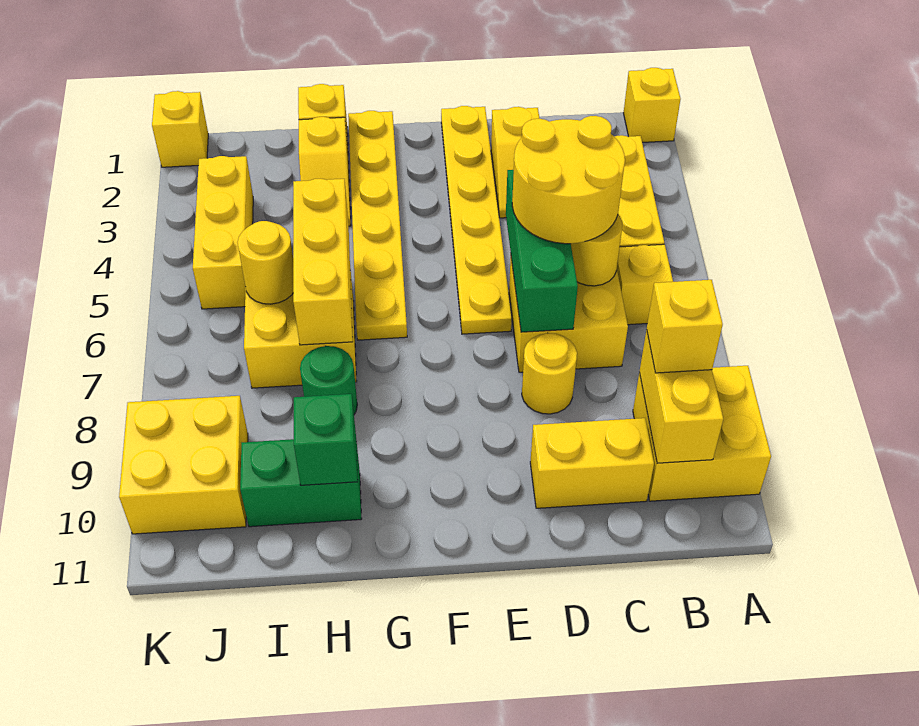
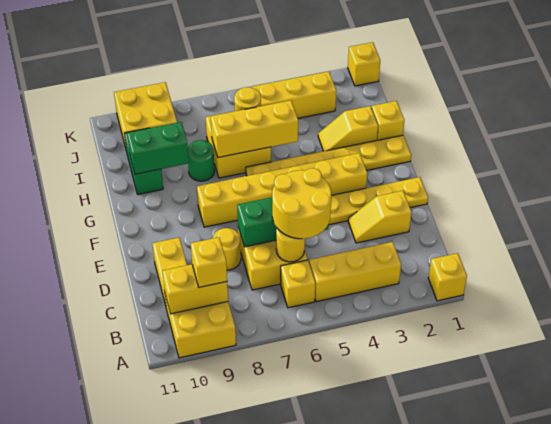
none -> yellow brick F3:F8 level 1
green brick H10 level 2 -> green brick H9:H10 level 2

